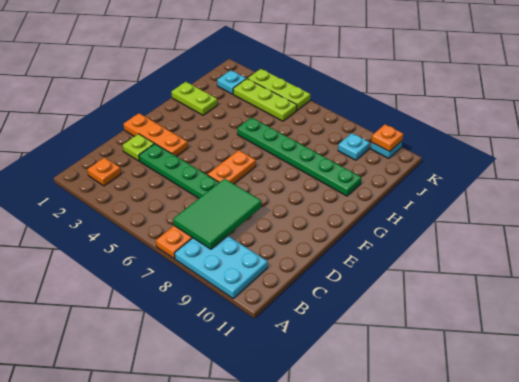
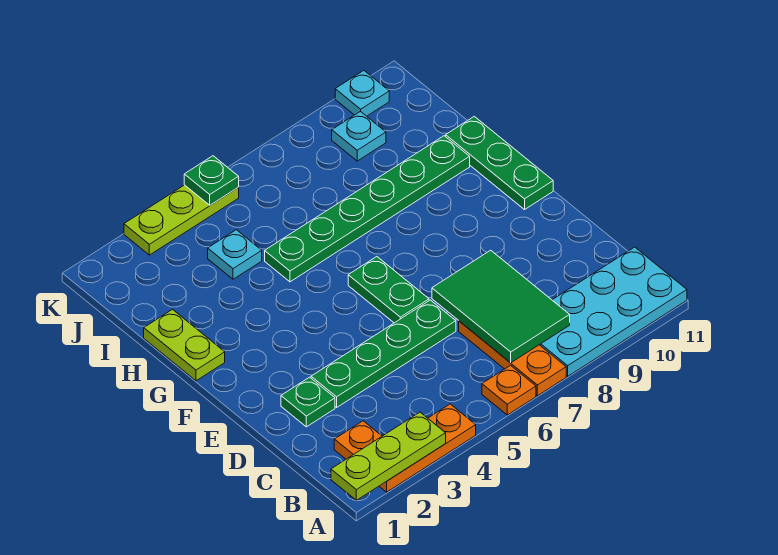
cyan plate A8:B10 level 1 -> cyan plate A8:B11 level 1
lime plate D2 level 1 -> green plate D2 level 1
orange plate E1:E3 level 1 -> orange plate A2:A4 level 1
orange plate E6:F6 level 1 -> green plate E6:F6 level 1
none -> green plate F11:H11 level 1
lime plate H1:H2 level 1 -> lime plate G1:H1 level 1
cyan plate J2 level 1 -> cyan plate I4 level 1
lime plate J3:J5 level 1 -> lime plate A1:A3 level 2
none -> green plate K5 level 2
orange plate K10 level 2 -> orange plate A6 level 1

